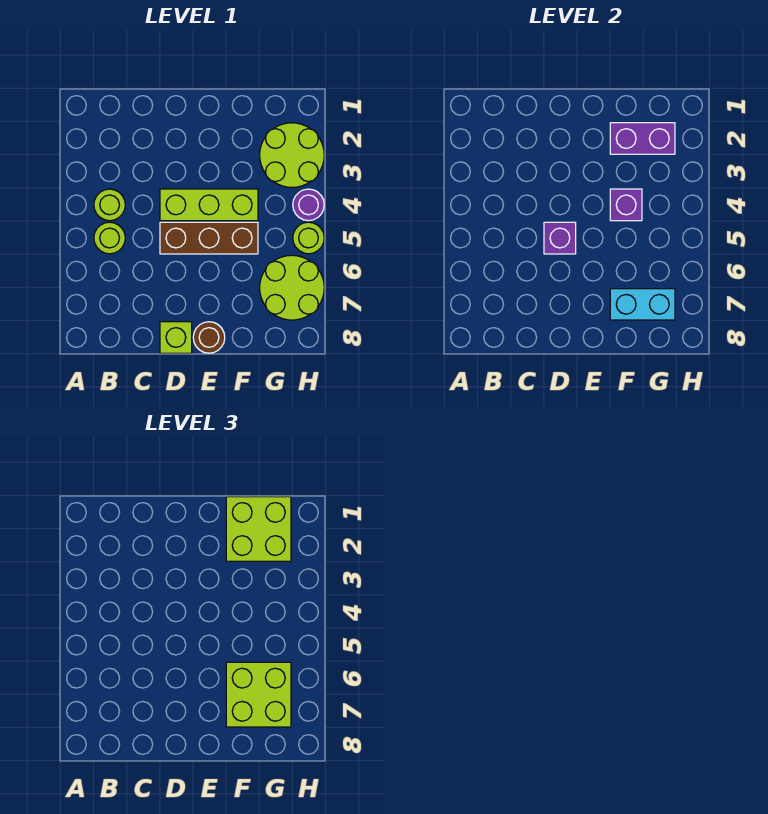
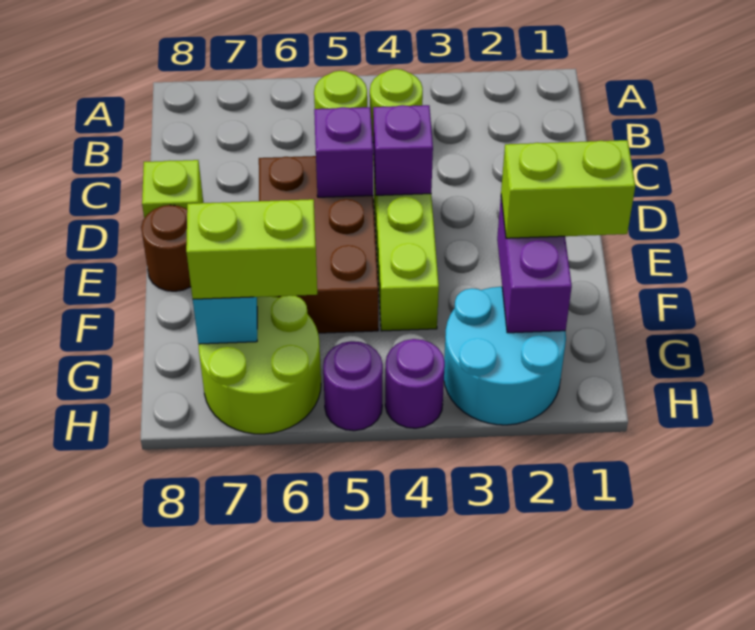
brown brick D5:F5 level 1 -> brown brick D5:F6 level 1
lime brick F1:G2 level 3 -> lime brick F1:F2 level 3
purple brick F4 level 2 -> purple brick D4 level 2
lime brick F6:G7 level 3 -> lime brick G6:G7 level 3
lime round brick G2:H3 level 1 -> cyan round brick G2:H3 level 1
lime round brick H5 level 1 -> purple round brick H5 level 1

